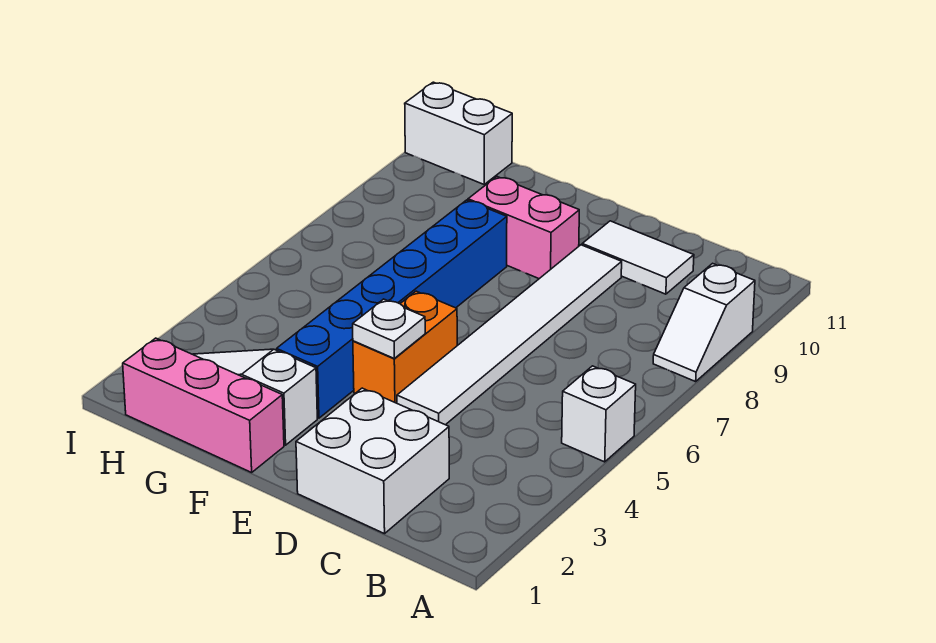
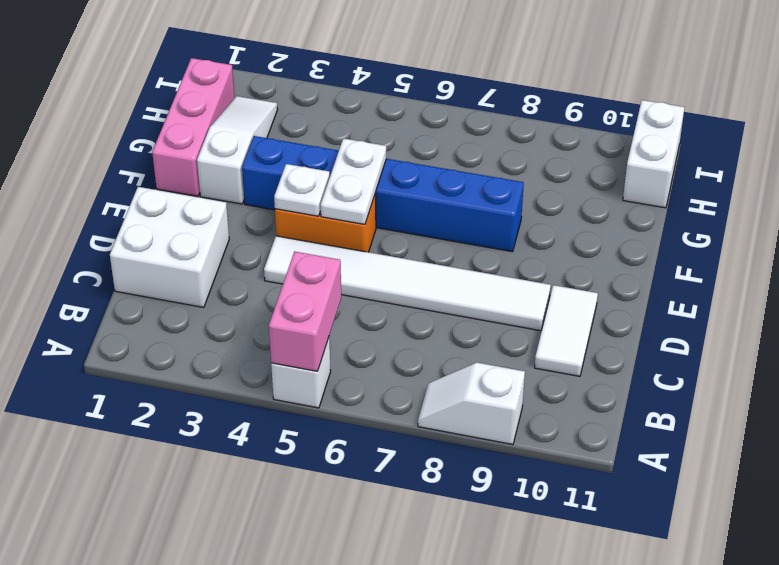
none -> white plate E5:F5 level 2
pink brick E9:F9 level 1 -> pink brick A5:B5 level 2

